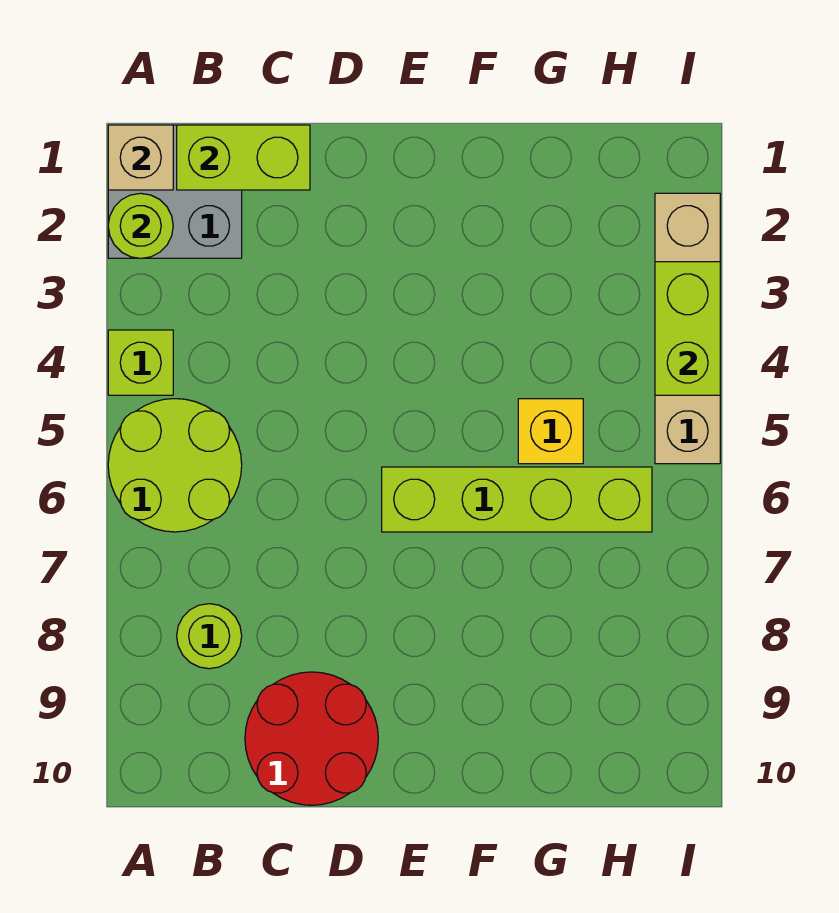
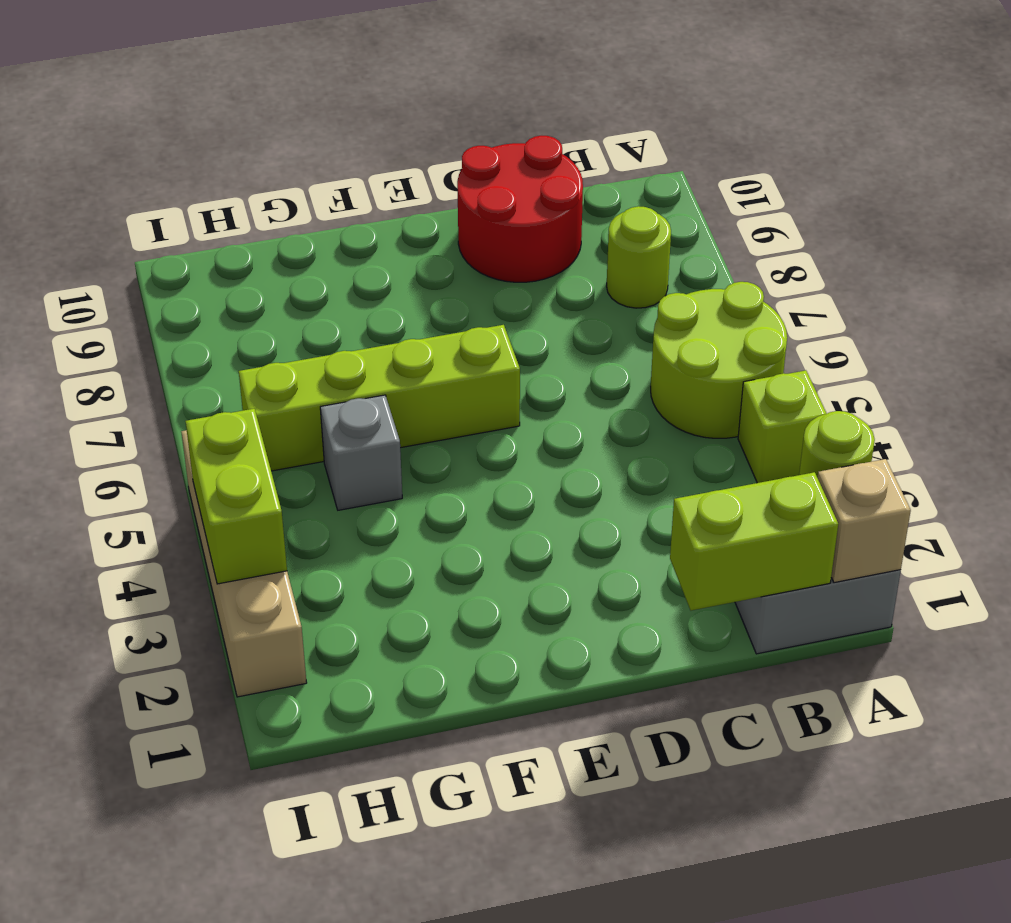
yellow brick G5 level 1 -> grey brick G5 level 1

